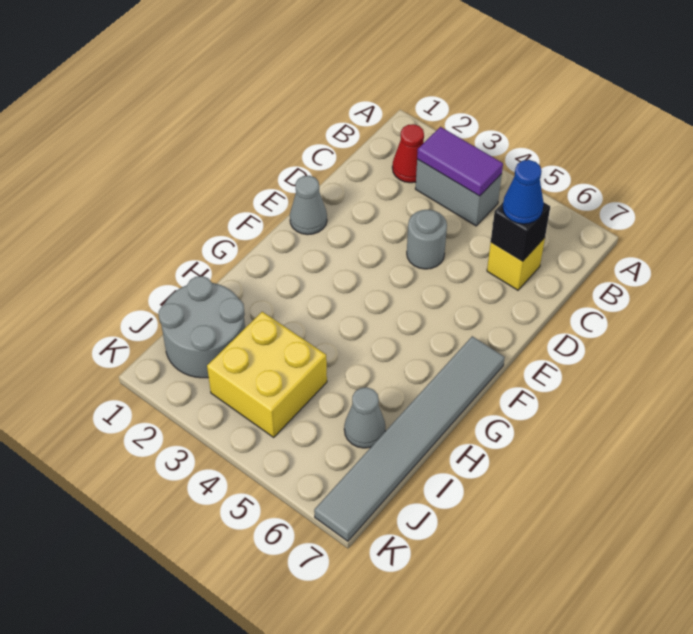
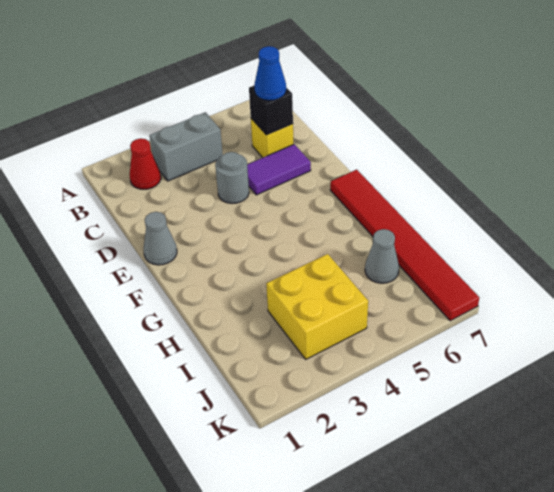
purple tile B3:B4 level 2 -> purple tile D5:D6 level 1
grey tile F7:K7 level 1 -> red tile F7:K7 level 1
grey round brick I1:J2 level 1 -> none

